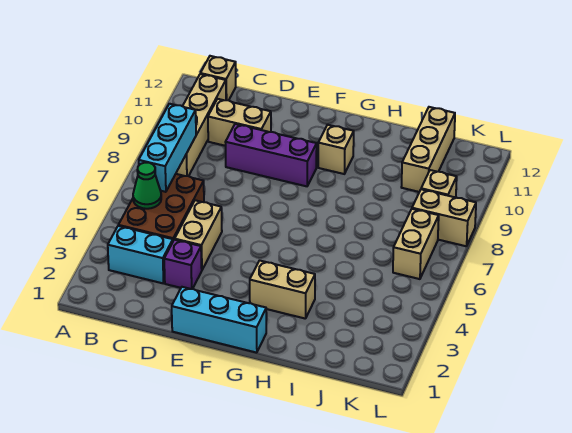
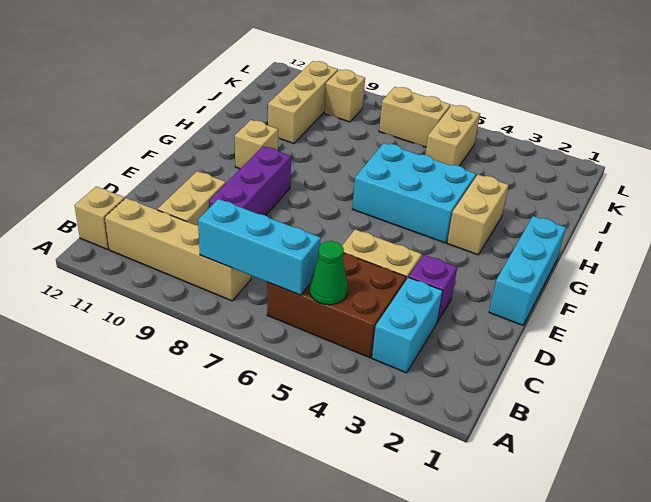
none -> cyan brick G4:H6 level 1
tan brick J10:J12 level 1 -> tan brick I10:K10 level 1
tan brick K8:L8 level 1 -> tan brick J5:K5 level 1

